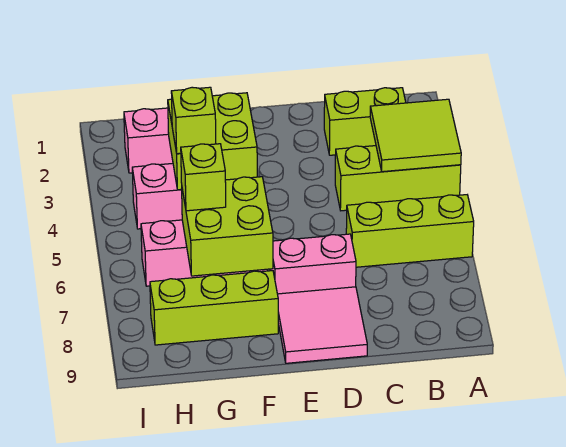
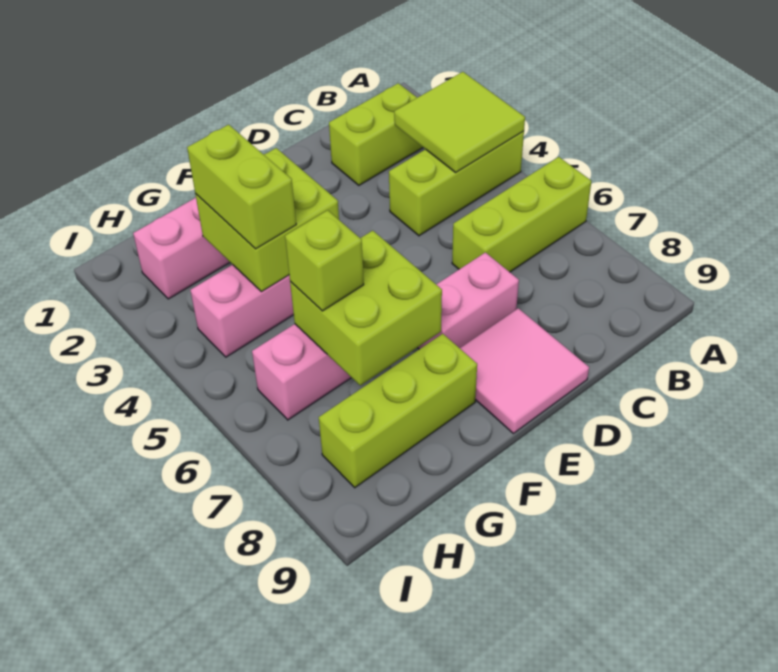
lime brick G4 level 3 -> lime brick G3:G4 level 3

